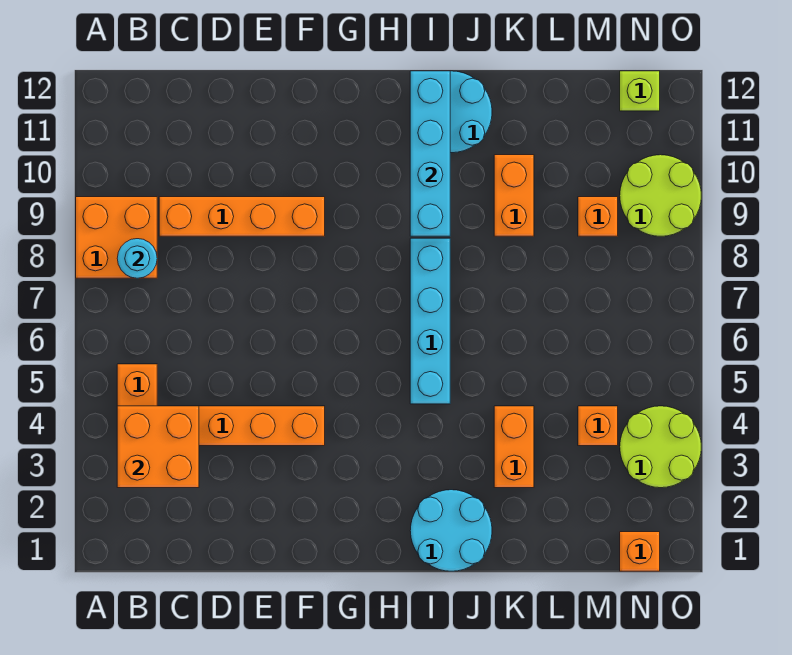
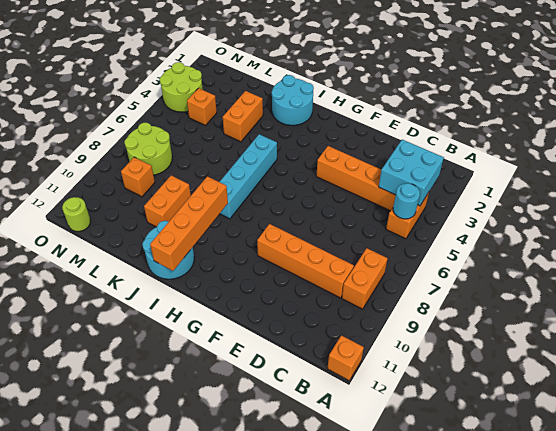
orange brick A8:B9 level 1 -> orange brick B8:B9 level 1
orange brick B3:C4 level 2 -> cyan brick B3:C4 level 2
cyan round brick B8 level 2 -> cyan round brick B5 level 2
cyan brick I9:I12 level 2 -> orange brick I9:I12 level 2
orange brick N1 level 1 -> orange brick A12 level 1
lime round brick N9:O10 level 1 -> lime round brick M7:N8 level 1
lime brick N12 level 1 -> lime round brick N12 level 1

